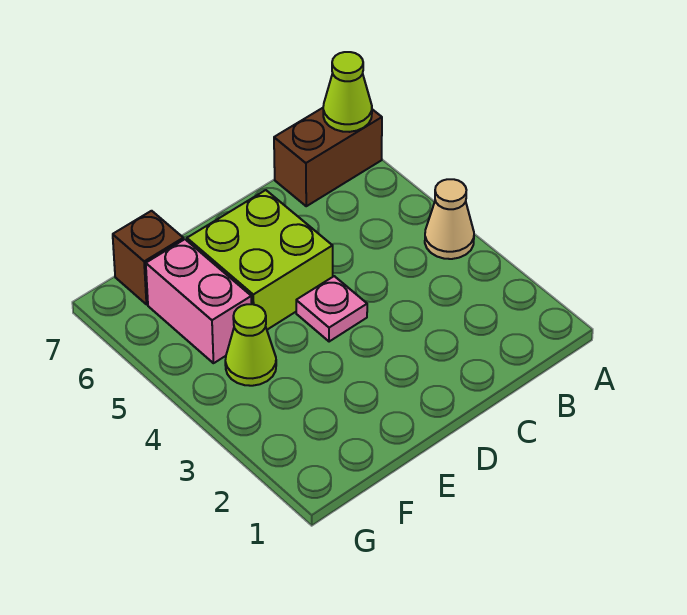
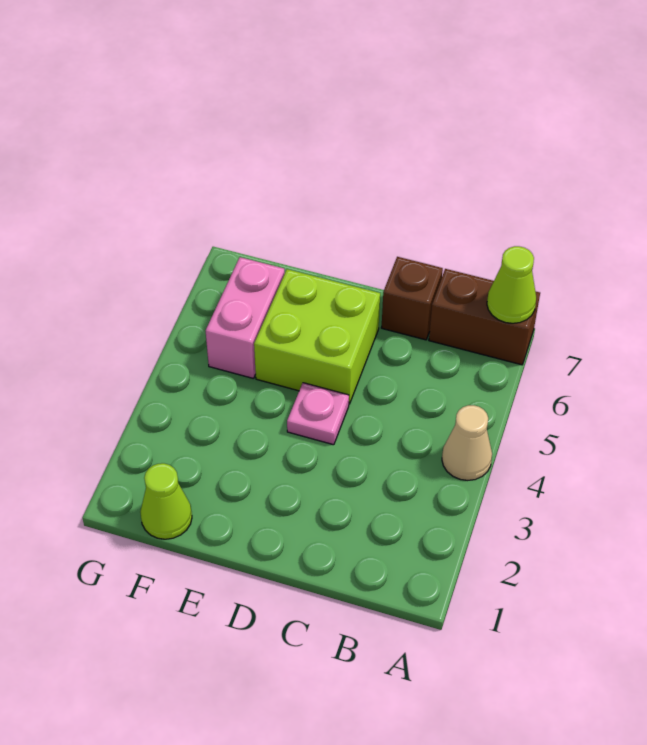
lime cone F4 level 1 -> lime cone F1 level 1
brown brick F7 level 1 -> brown brick C7 level 1

